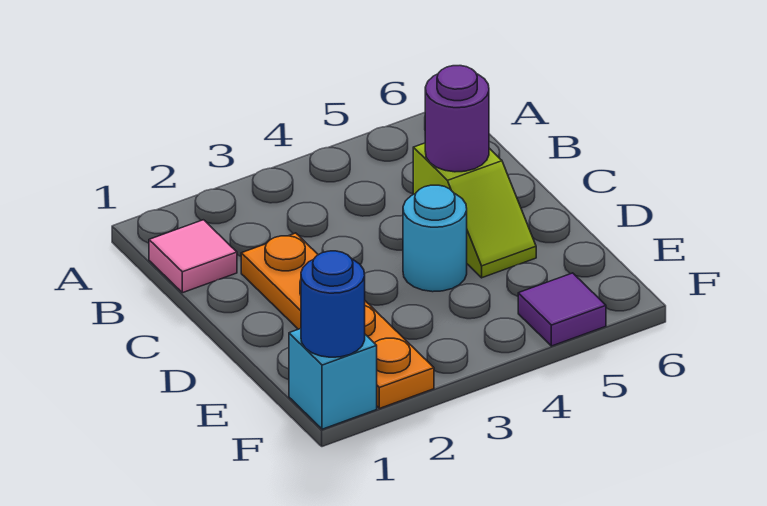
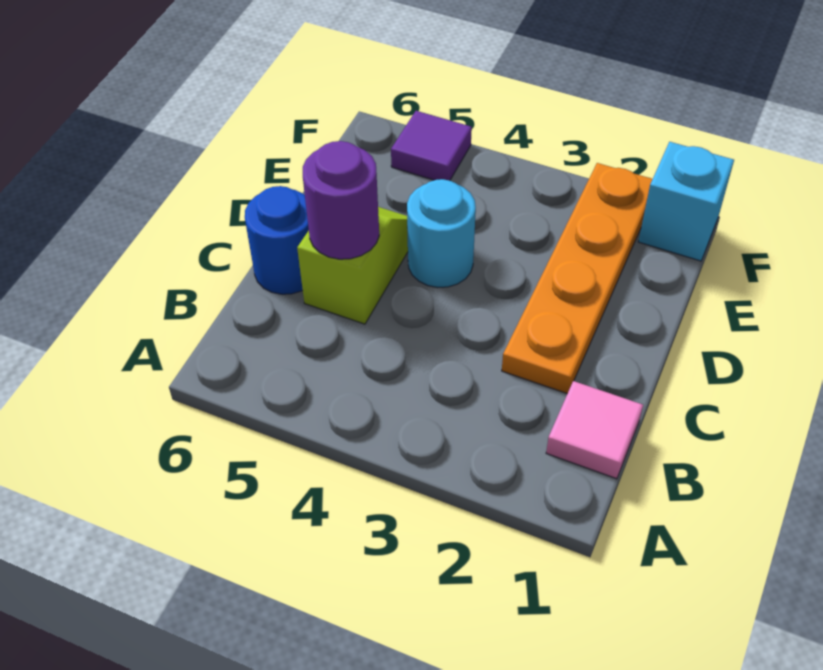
blue round brick F1 level 2 -> blue round brick C6 level 1

